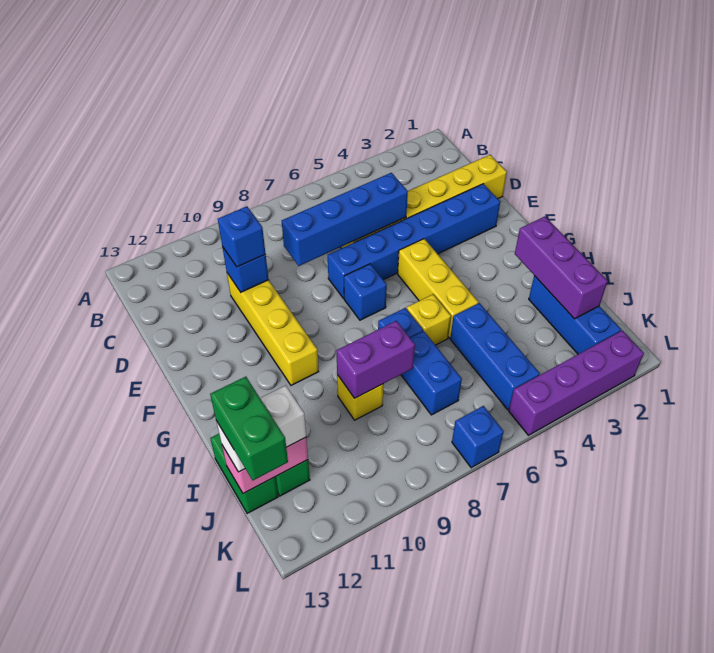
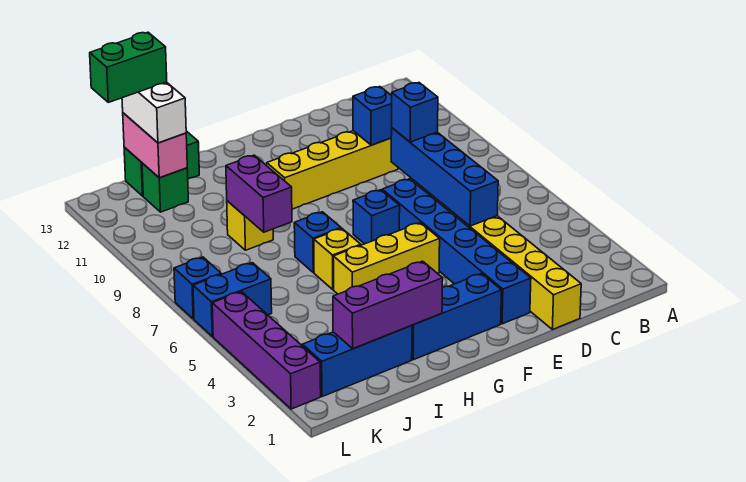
blue brick D10 level 3 -> blue brick D8 level 3
blue brick I5:K5 level 1 -> blue brick F2:H2 level 1
blue brick I7:J7 level 1 -> blue brick K6:L6 level 1

